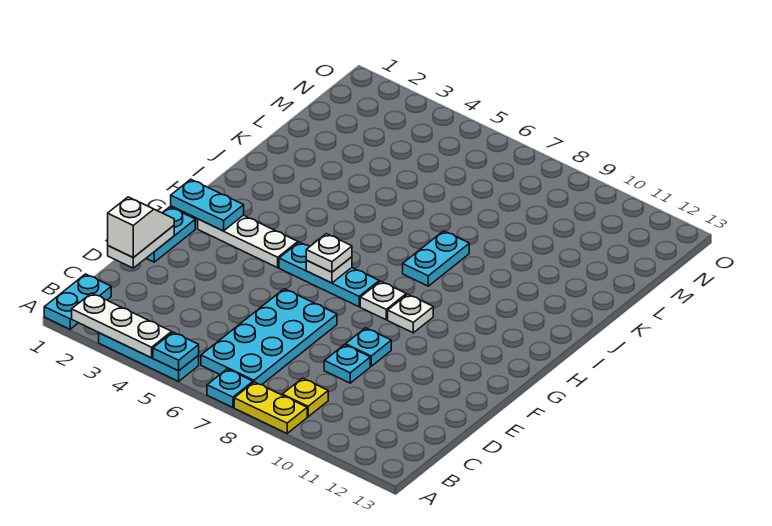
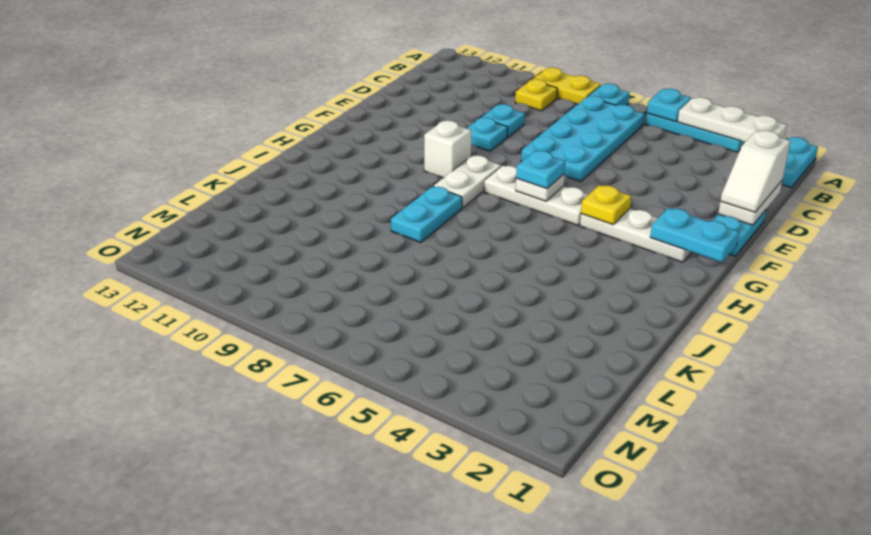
none -> yellow plate G4 level 2
cyan plate G5:G7 level 1 -> white plate G5:G7 level 1
white plate G6 level 3 -> cyan plate G6 level 3
white plate G8 level 1 -> white plate G8:H8 level 1
white plate G9 level 1 -> white brick G9 level 1

